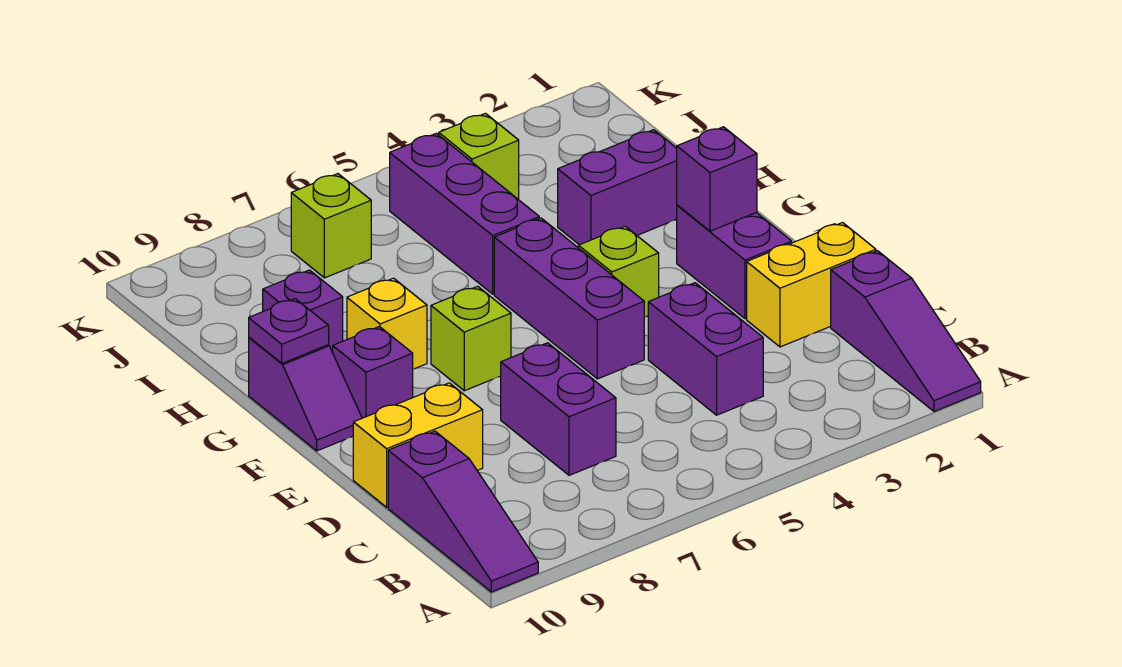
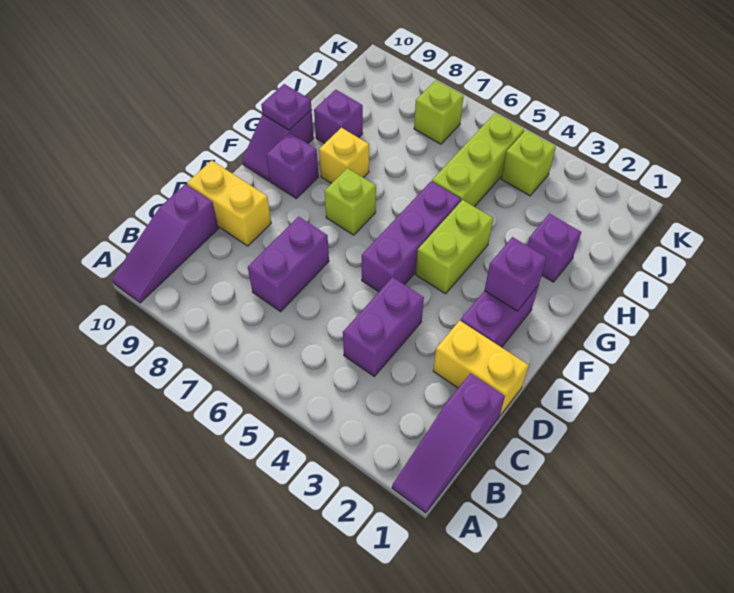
lime brick F4 level 1 -> lime brick F4:G4 level 1
purple brick H2:H3 level 1 -> purple brick H2 level 1
purple brick H5:J5 level 1 -> lime brick H5:J5 level 1

